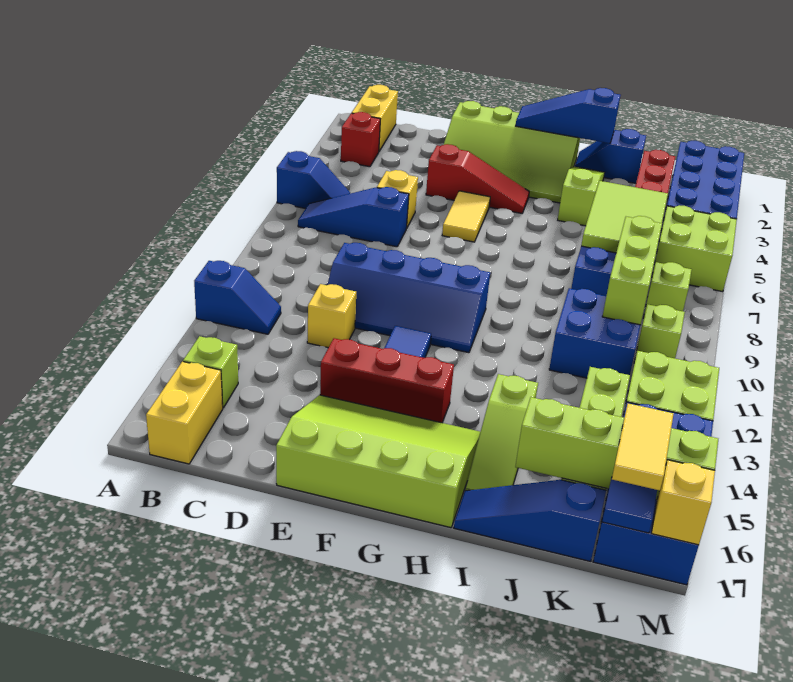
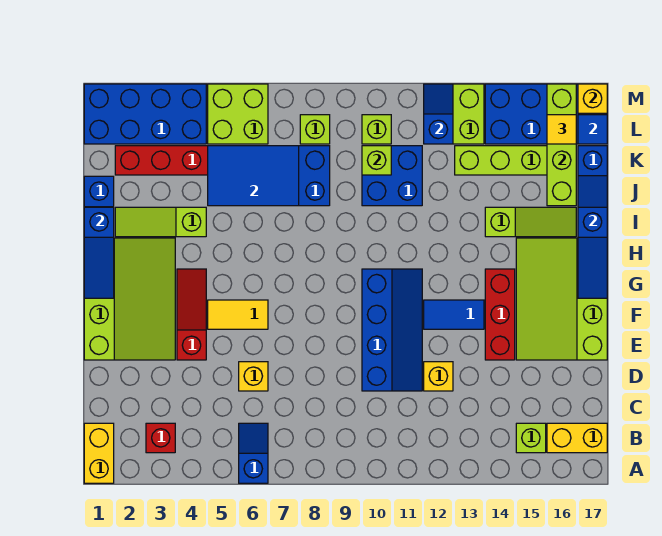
blue slope A12:B12 level 1 top A -> blue slope L12:M12 level 2 top L
yellow brick B1:B2 level 1 -> yellow brick A1:B1 level 1
blue slope B7:D7 level 1 top D -> blue slope G17:I17 level 2 top I
lime tile J5:K7 level 2 -> blue tile J5:K7 level 2
lime brick K8:K10 level 2 -> lime brick K10 level 2
yellow tile L16:L17 level 3 -> yellow tile L16 level 3

